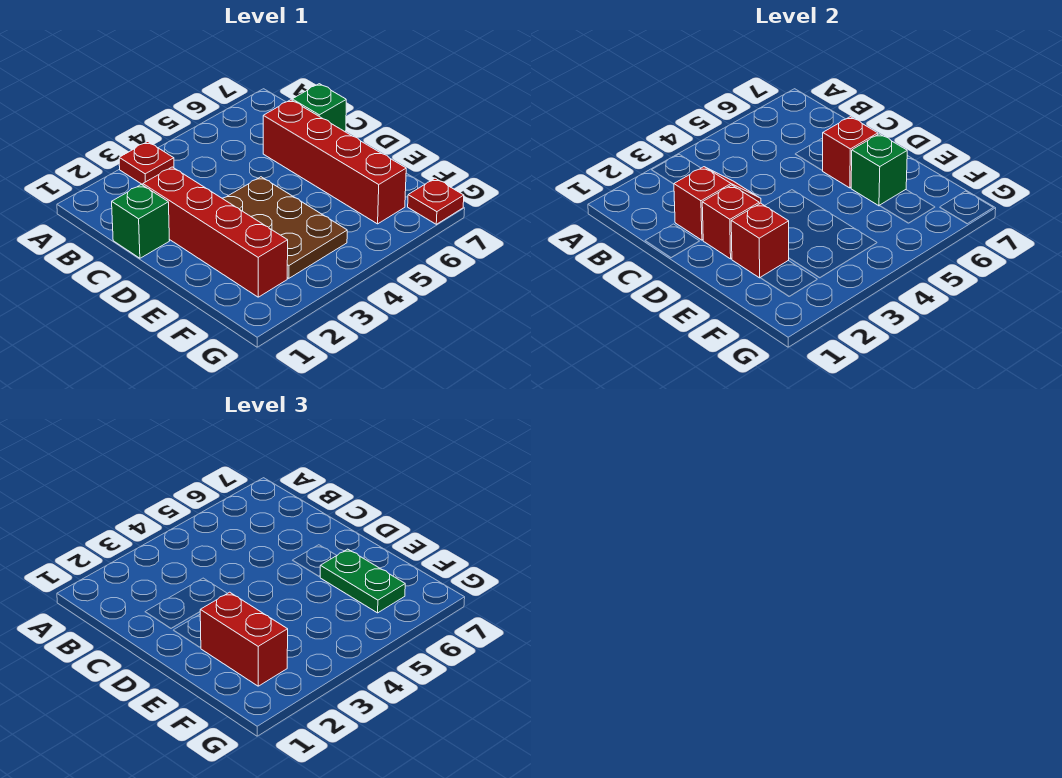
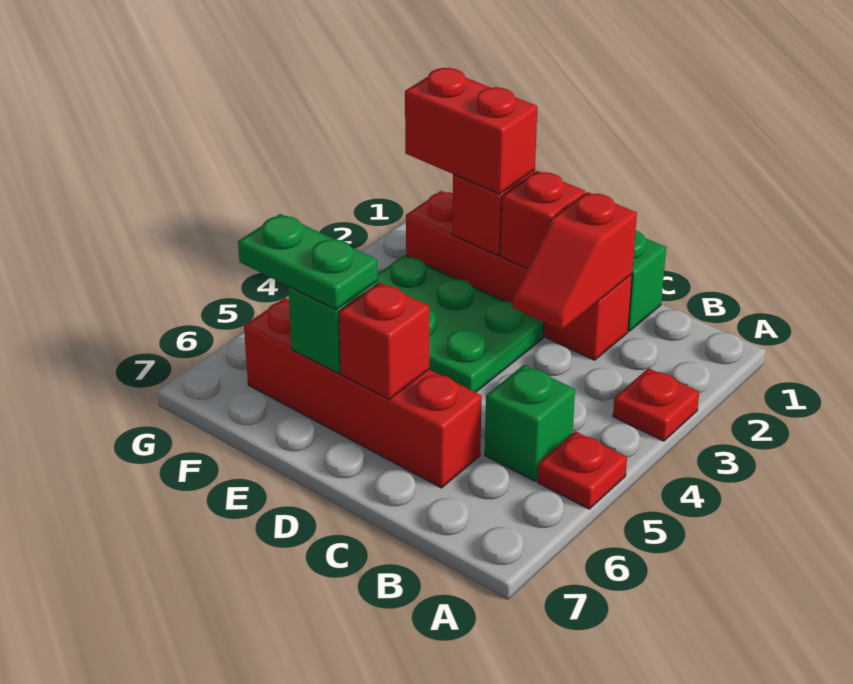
green brick C7 level 1 -> green brick B5 level 1
brown plate D3:F4 level 1 -> green plate D3:F4 level 1
red plate G7 level 1 -> red plate A5 level 1

